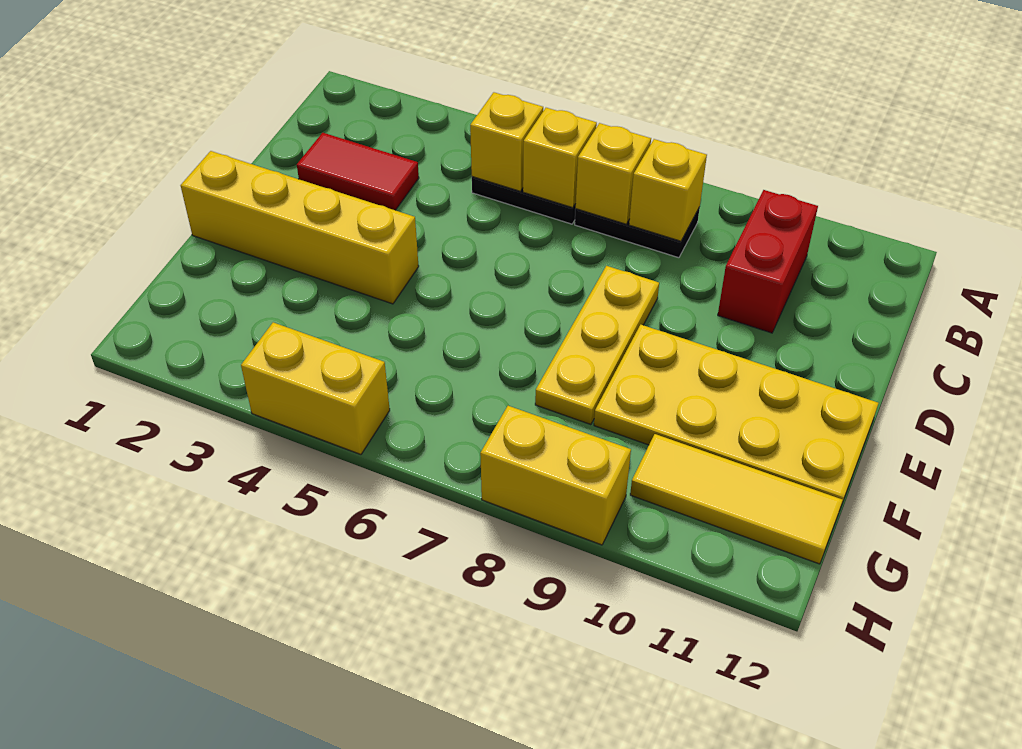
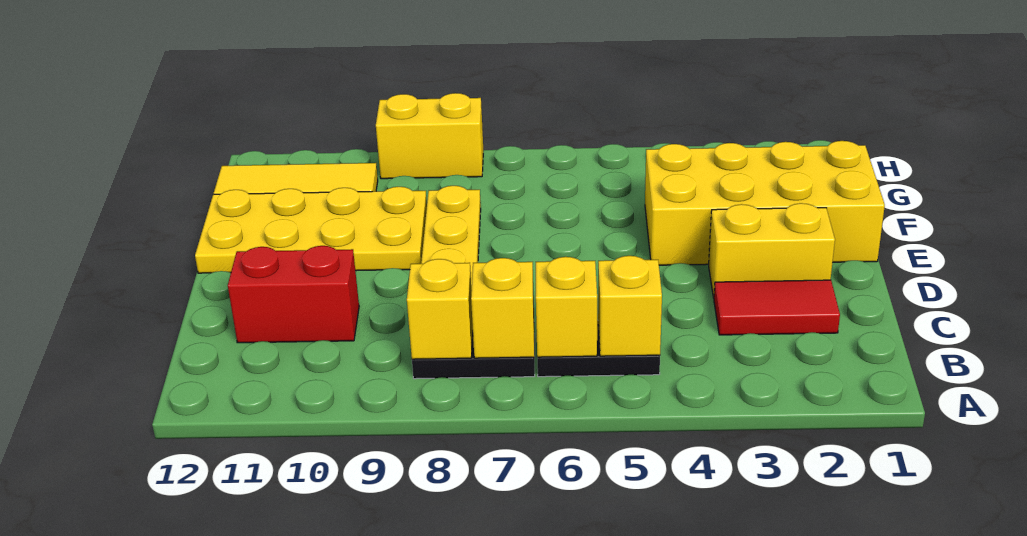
red brick B10:C10 level 1 -> red brick C10:C11 level 1
yellow brick E1:E4 level 1 -> yellow brick E1:F4 level 1
yellow brick H4:H5 level 1 -> yellow brick D2:D3 level 1

